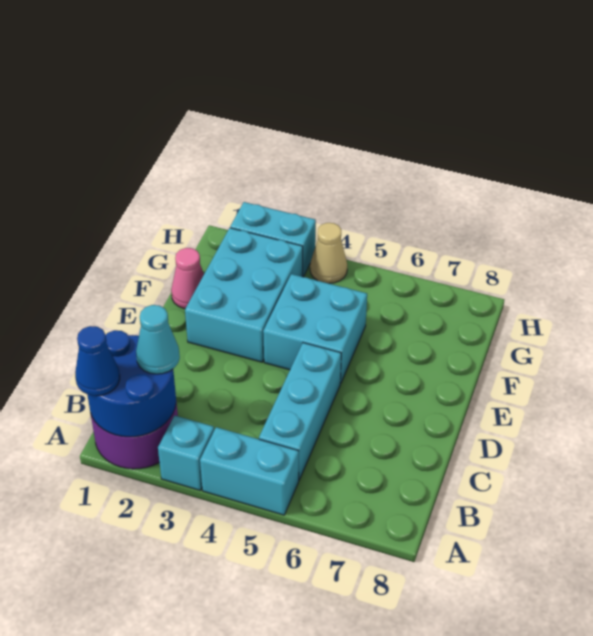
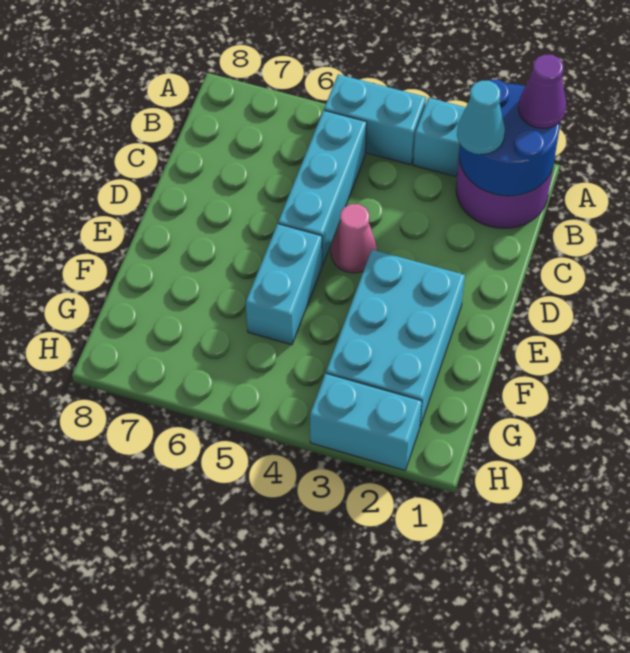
blue cone A1 level 3 -> purple cone A1 level 3
cyan brick E4:F5 level 1 -> cyan brick E5:F5 level 1
pink cone F1 level 1 -> pink cone D4 level 1
tan cone H4 level 1 -> none

